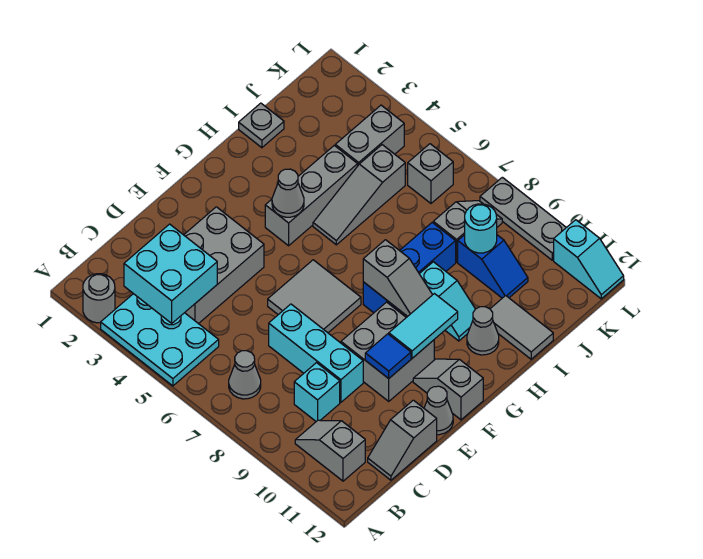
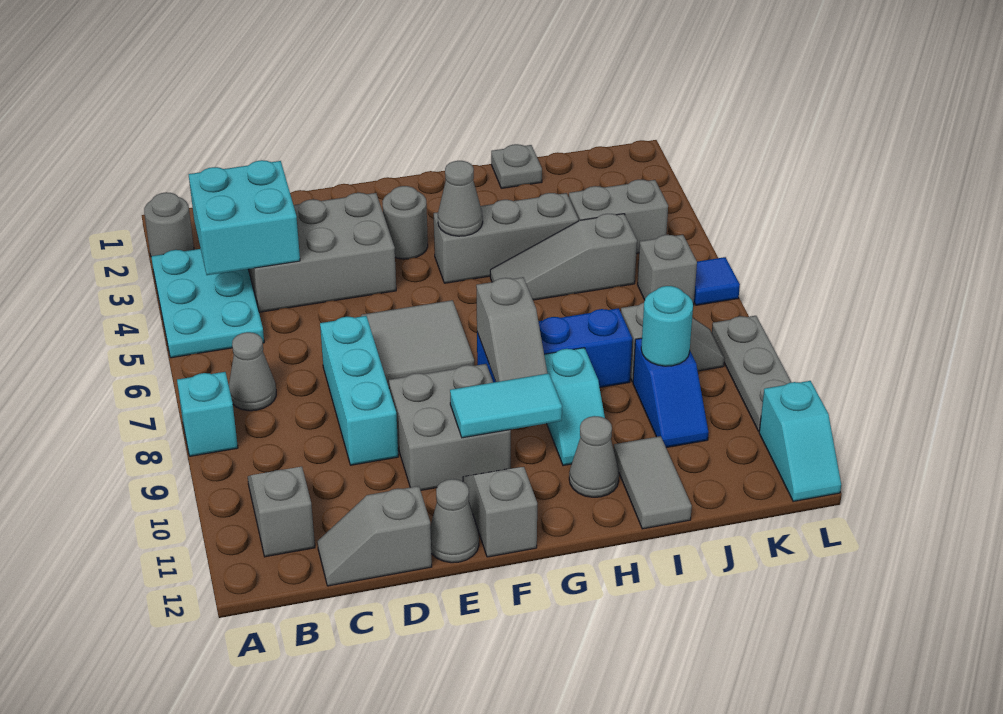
cyan brick C9 level 1 -> cyan brick A8 level 1
blue tile E10 level 2 -> blue tile L6 level 1
none -> grey round brick F3 level 1

